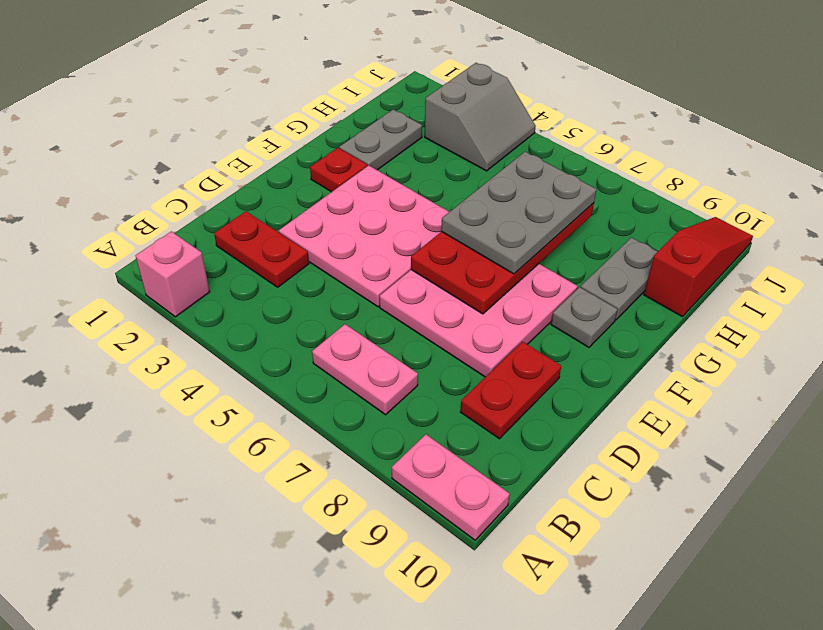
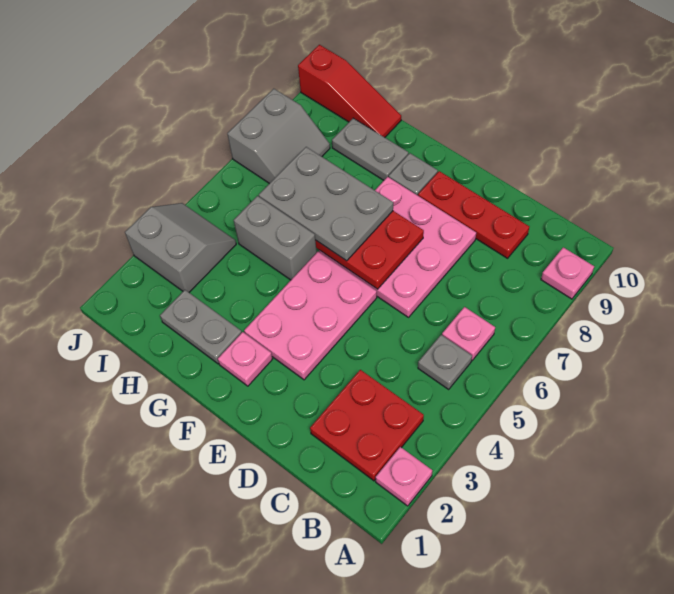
pink brick A2 level 1 -> pink plate A2 level 1
pink plate A9:A10 level 1 -> pink plate A9 level 1
none -> grey plate B5 level 1
pink plate B6:B7 level 1 -> pink plate B6 level 1
red plate C2:C3 level 1 -> red plate B2:C3 level 1
red plate C9:D9 level 1 -> red plate C9:E9 level 1
pink plate D3:F5 level 1 -> pink plate E3:F5 level 1
red plate F2 level 1 -> pink plate F2 level 1
none -> grey brick G5:H5 level 1
red slope H10:J10 level 1 top H -> red slope H10:J10 level 1 top J
none -> grey slope I7:J8 level 1 top J

